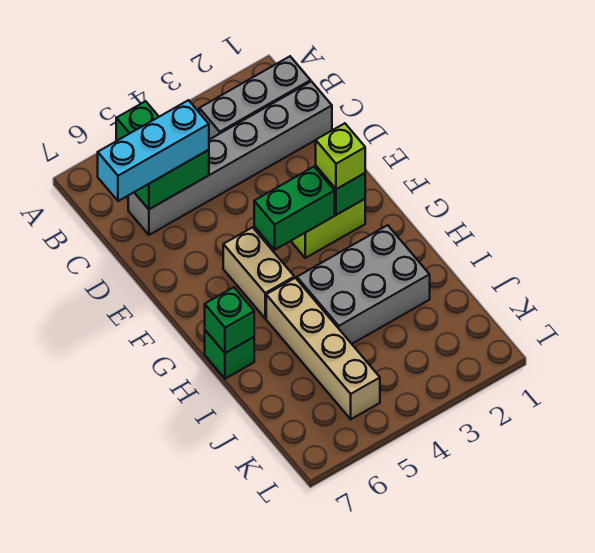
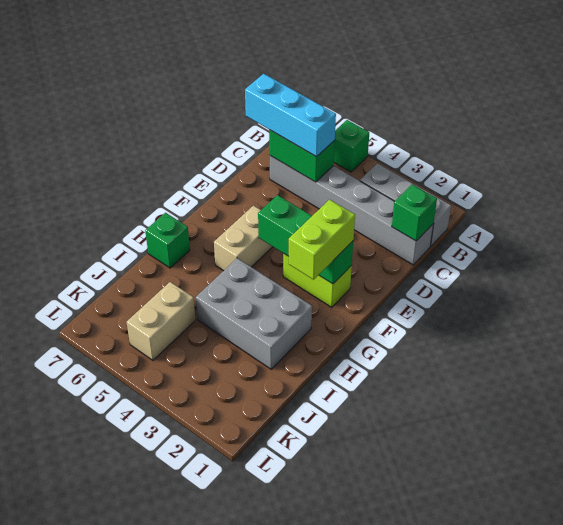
lime brick F2 level 3 -> lime brick F2:G2 level 3
tan brick H5:K5 level 1 -> tan brick J5:K5 level 1
green brick H7 level 2 -> green brick C1 level 2

